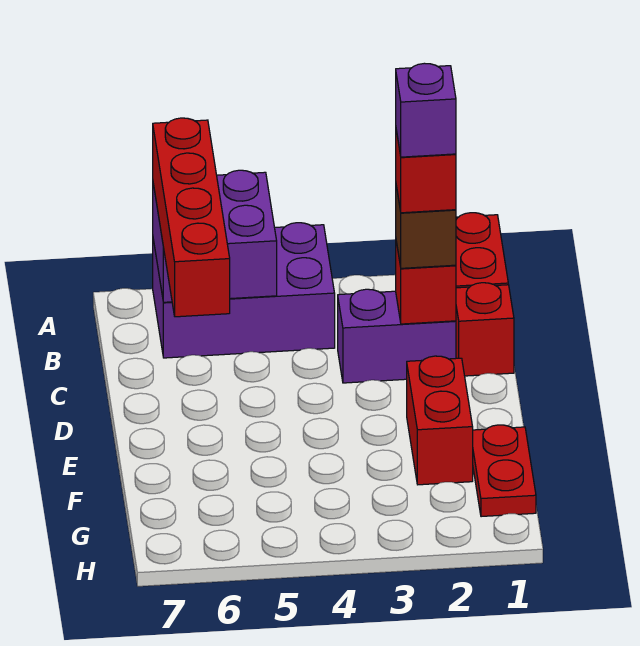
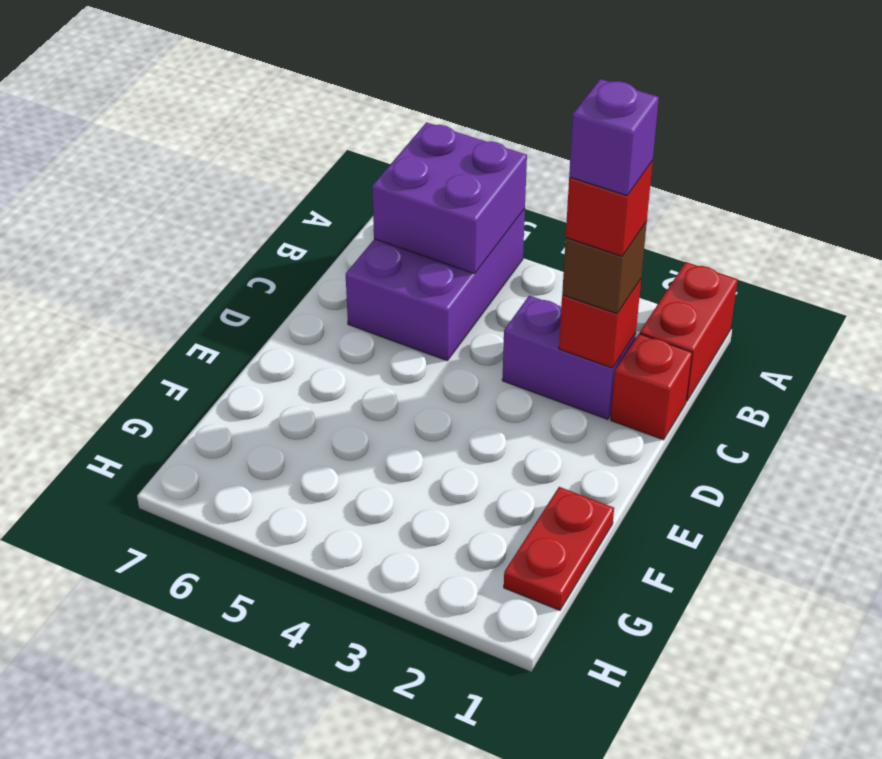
purple brick A4:B6 level 1 -> purple brick A5:C6 level 1
red brick A6:D6 level 3 -> none
red brick E2:F2 level 1 -> none

